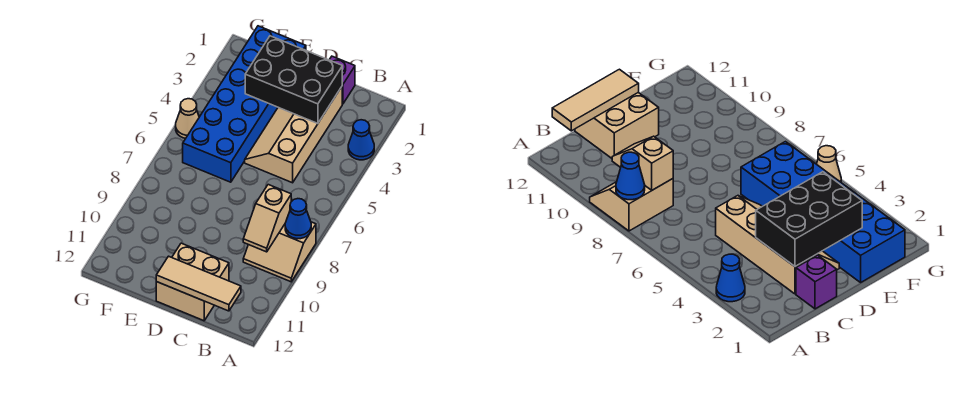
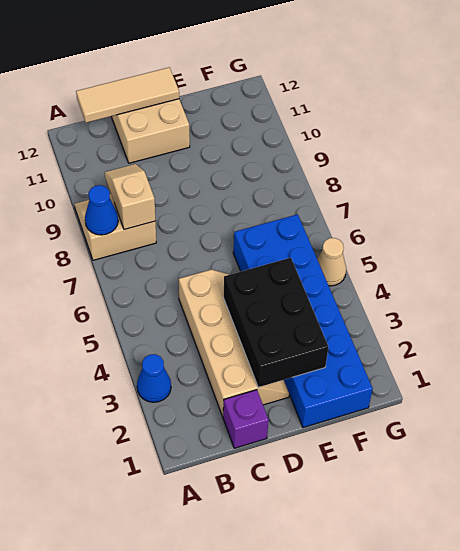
black brick C2:E3 level 2 -> black brick D2:E4 level 2

